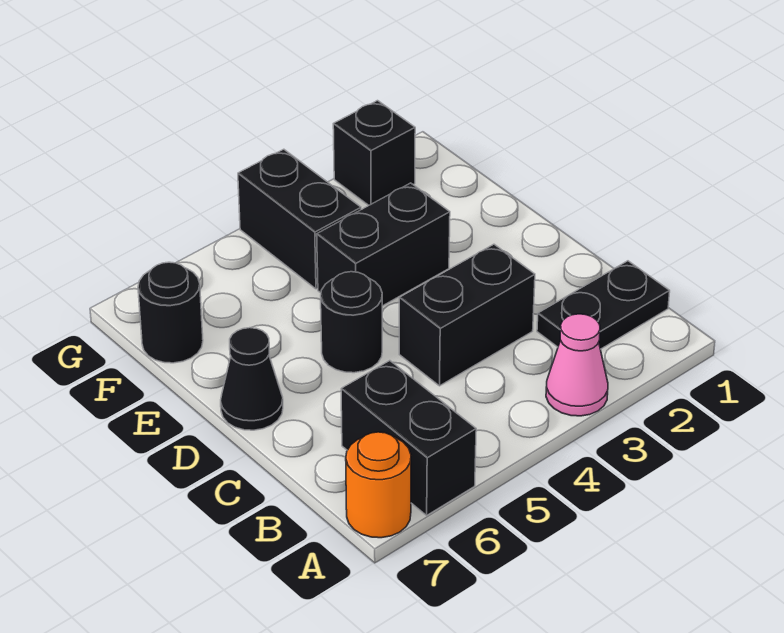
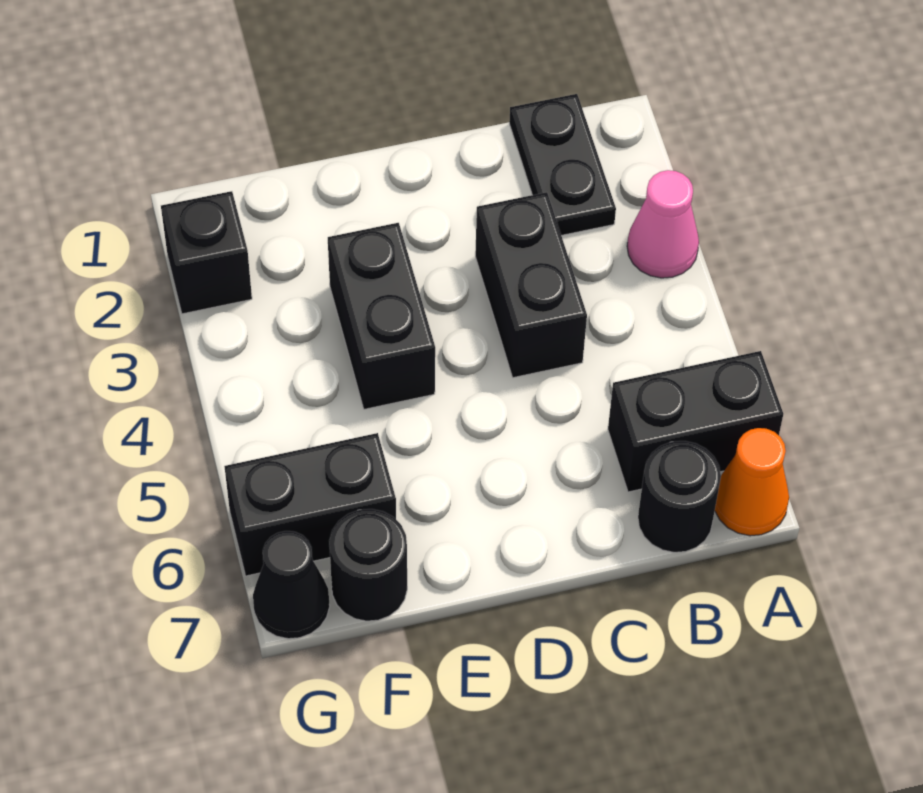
orange round brick A7 level 1 -> orange cone A7 level 1
black round brick D5 level 1 -> black round brick B7 level 1
black cone D7 level 1 -> black cone G7 level 1
black brick F4:G4 level 1 -> black brick F6:G6 level 1

